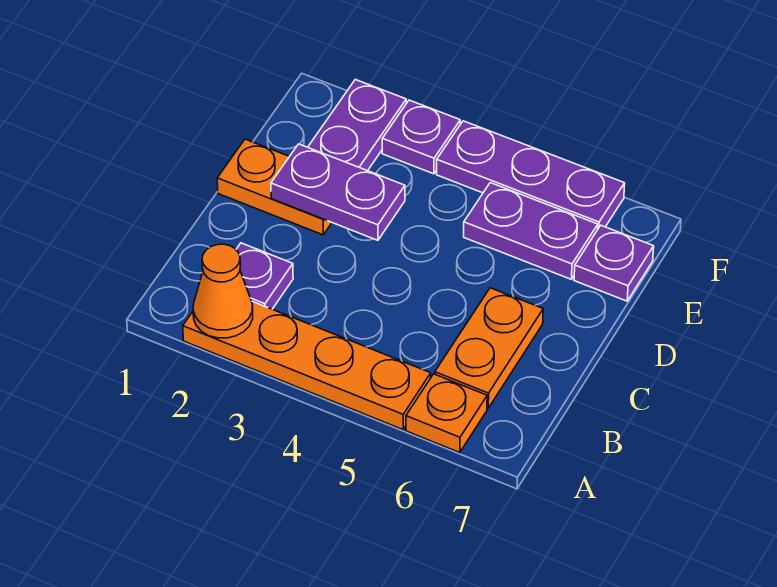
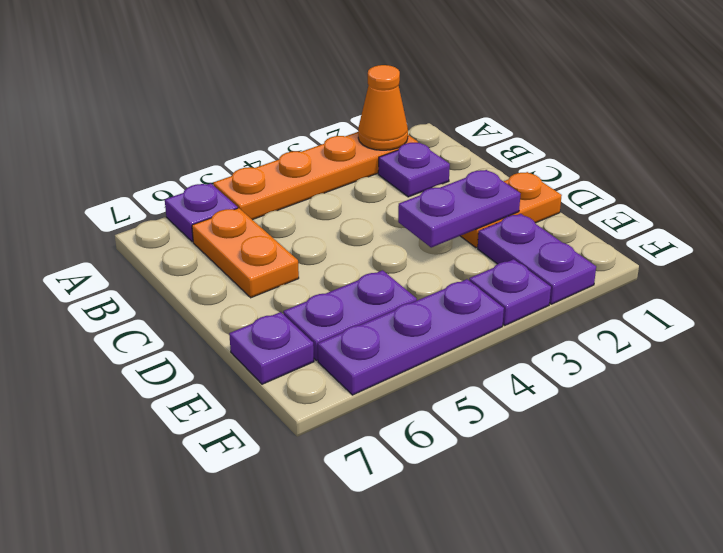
orange plate A6 level 1 -> purple plate A6 level 1

